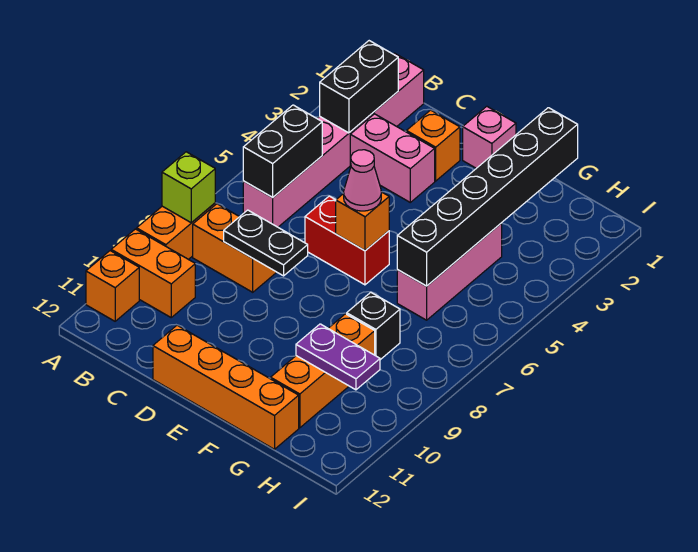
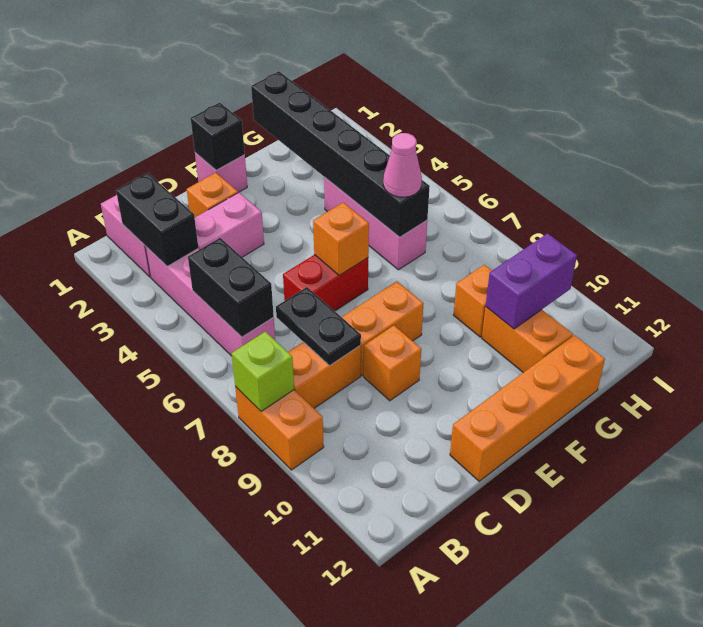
orange brick A10:B10 level 1 -> orange brick D8:E8 level 1
orange brick A11 level 1 -> orange brick D9 level 1
black plate C8:D8 level 2 -> black plate C7:C8 level 2
pink cone E6 level 3 -> pink cone G6 level 3
black brick G8 level 1 -> black brick E1 level 2
purple plate G10:H10 level 2 -> purple brick G10:H10 level 2

